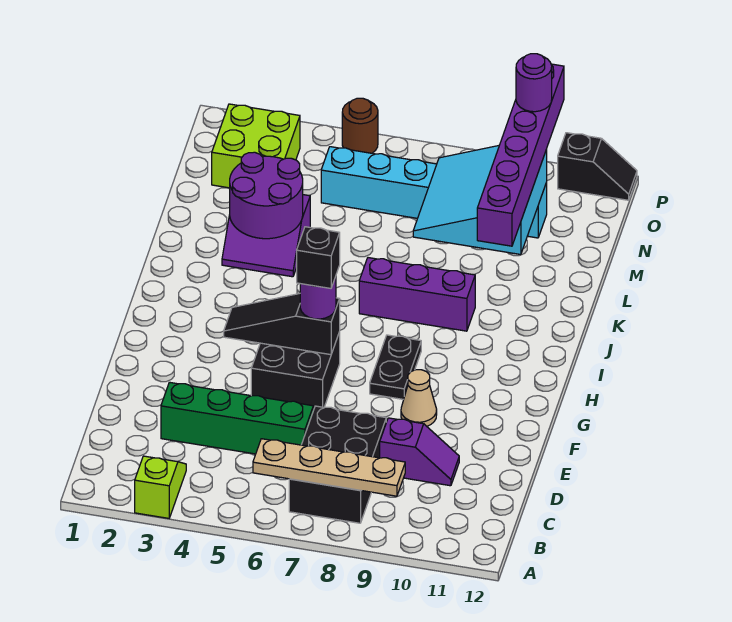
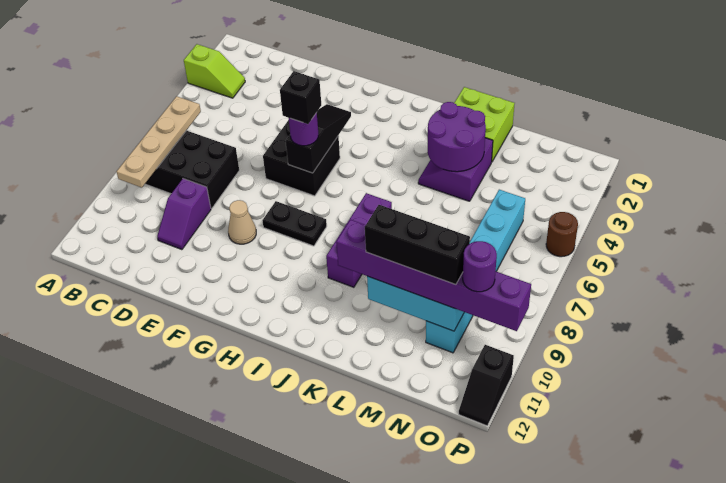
green brick D3:D6 level 1 -> none
none -> black brick L10:N10 level 4
lime brick N2:O3 level 1 -> lime brick K1:L2 level 1

